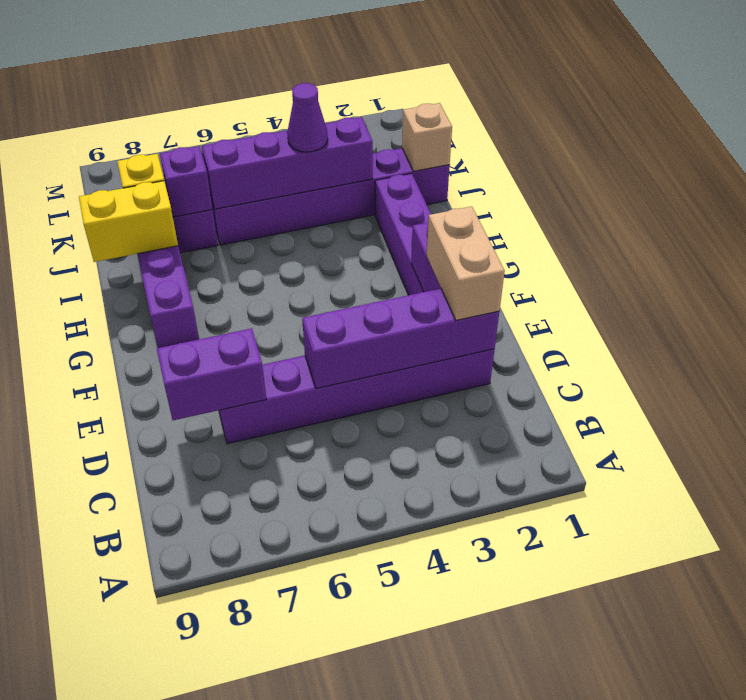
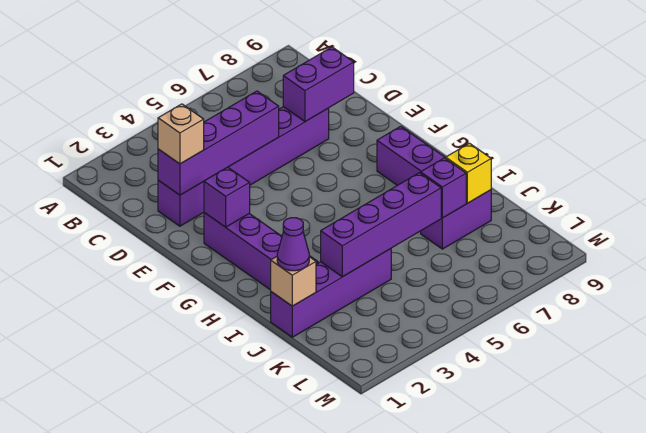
tan brick D2:E2 level 3 -> tan brick D2 level 3
yellow brick I8:I9 level 2 -> none
purple brick J1:J6 level 1 -> purple brick J1:J4 level 1
purple cone J4 level 3 -> purple cone J1 level 3

